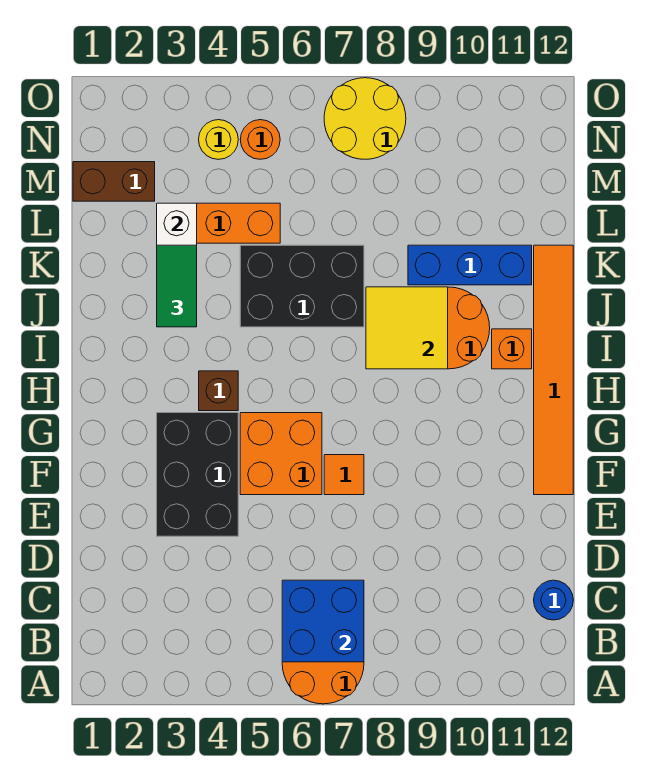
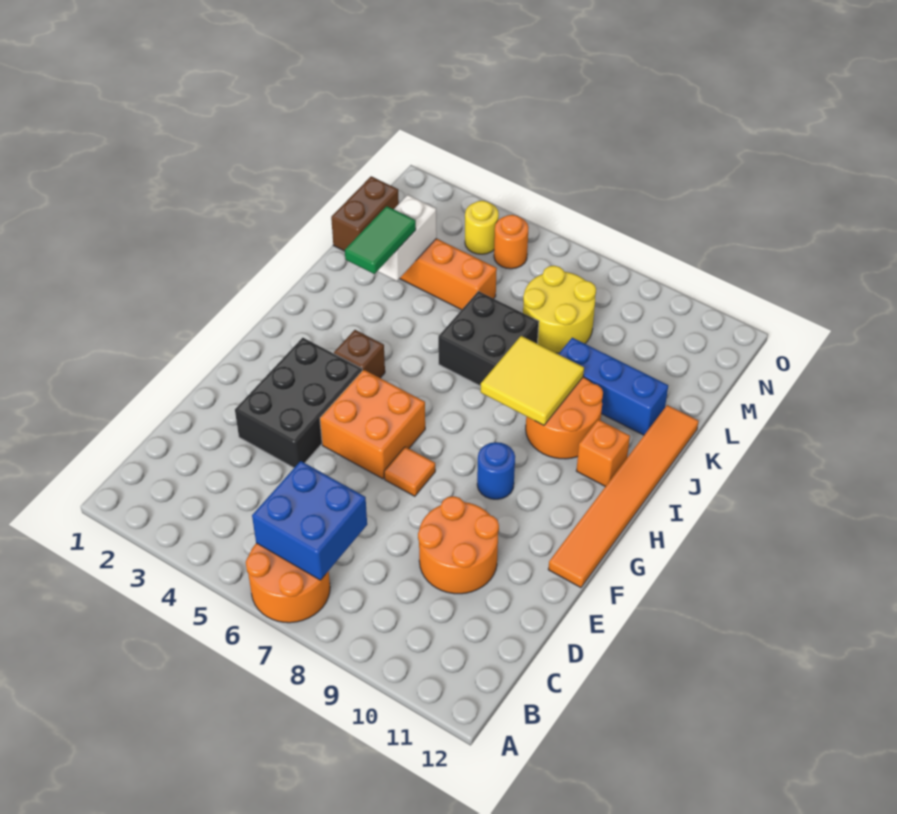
blue round brick C12 level 1 -> blue round brick G9 level 1
none -> orange round brick D9:E10 level 1
black brick J5:K7 level 1 -> black brick J6:K7 level 1
brown brick M1:M2 level 1 -> brown brick L1:M1 level 1
yellow round brick N7:O8 level 1 -> yellow round brick L7:M8 level 1

